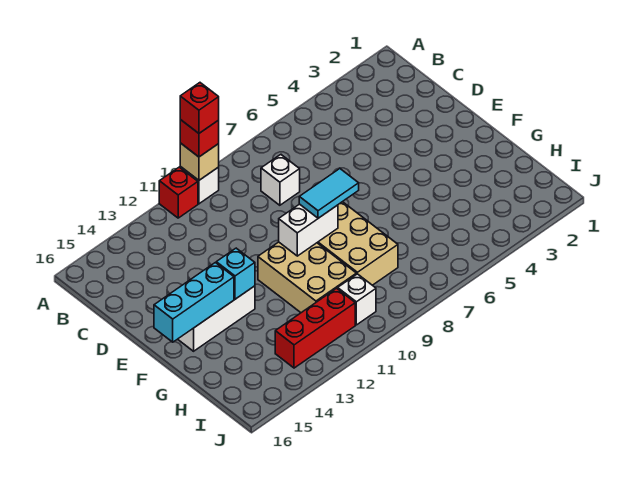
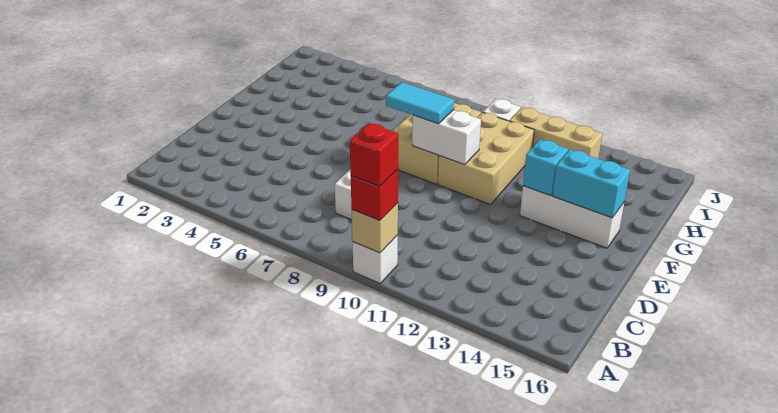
red brick A11 level 1 -> none
cyan brick F14:F16 level 2 -> cyan brick F14:F15 level 2
red brick I11:I13 level 1 -> tan brick I11:I13 level 1

